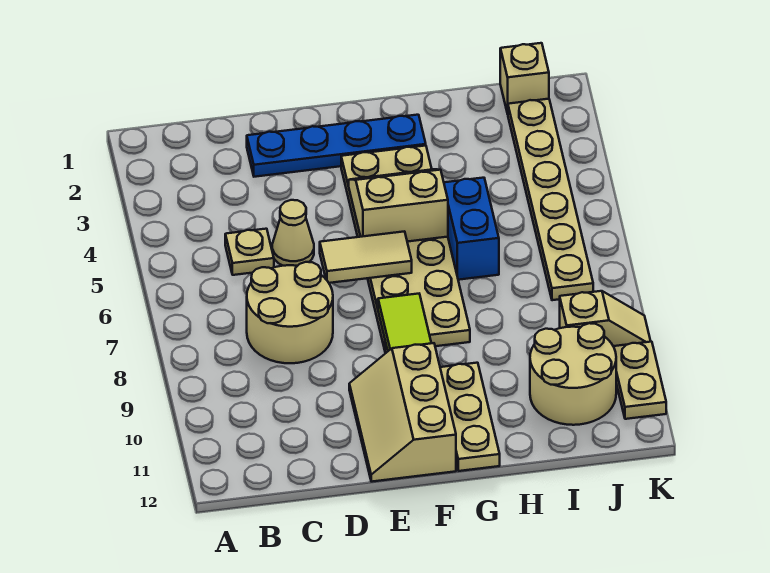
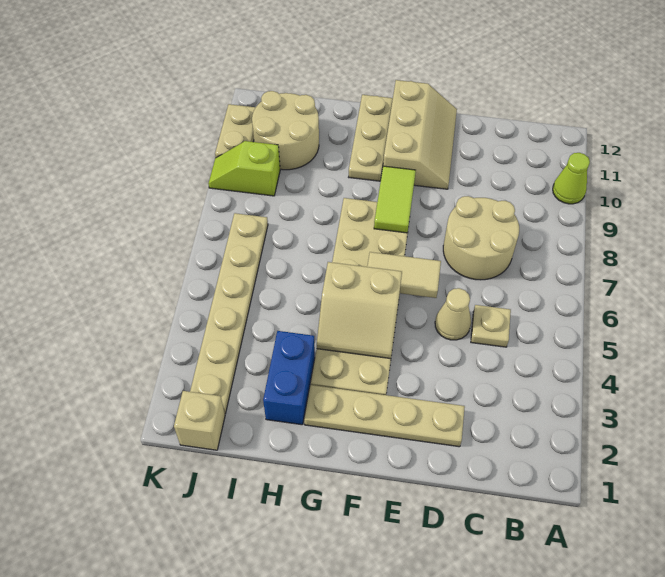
none -> lime cone A10 level 1
blue plate D2:G2 level 1 -> tan plate D2:G2 level 1
blue brick H5:H6 level 1 -> blue brick H2:H3 level 1
tan slope J9:K9 level 1 top J -> lime slope J9:K9 level 1 top J

